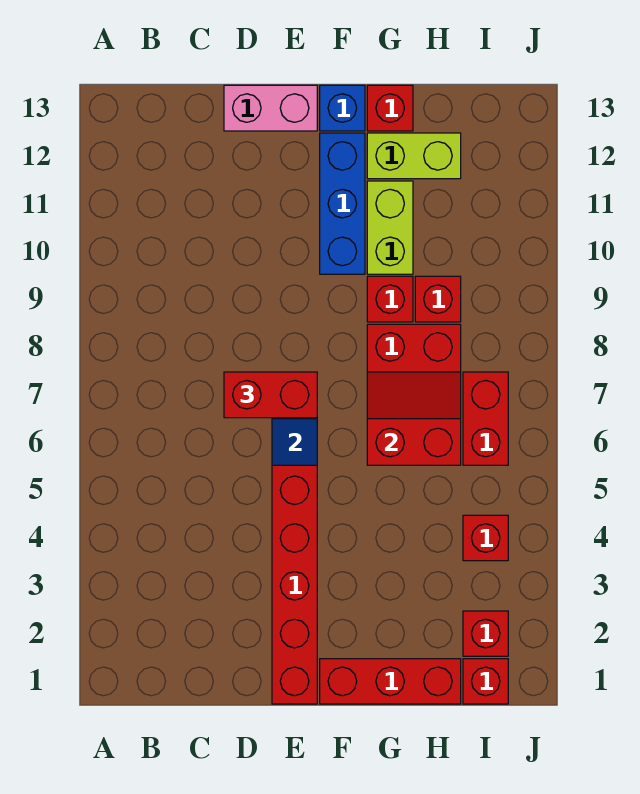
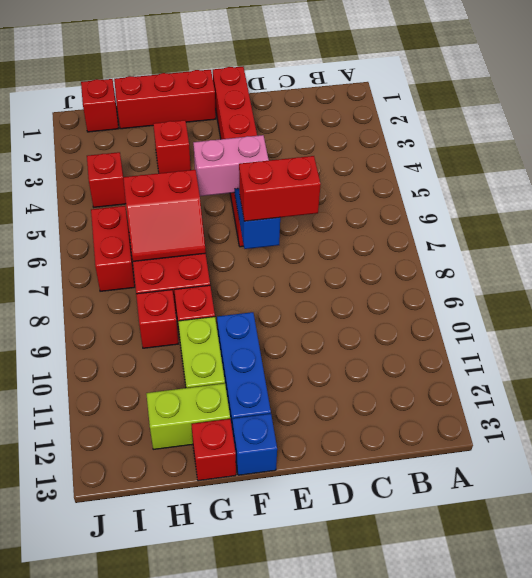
pink brick D13:E13 level 1 -> pink brick E5:F5 level 2
red brick I2 level 1 -> red brick G3 level 1

